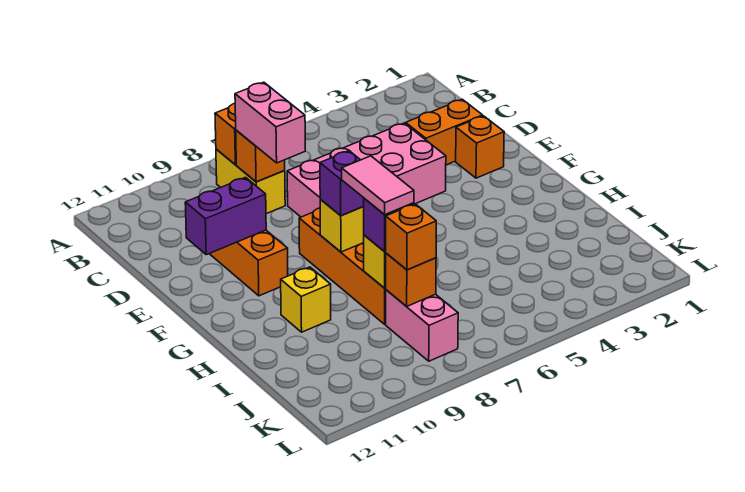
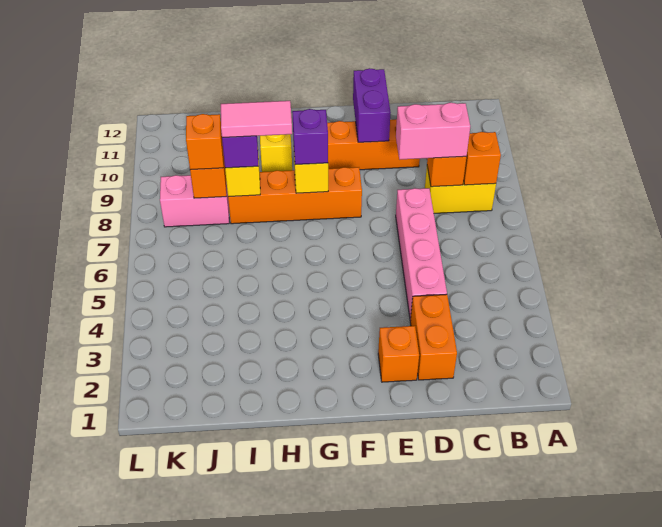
pink brick D4:E7 level 1 -> pink brick D4:D7 level 1

